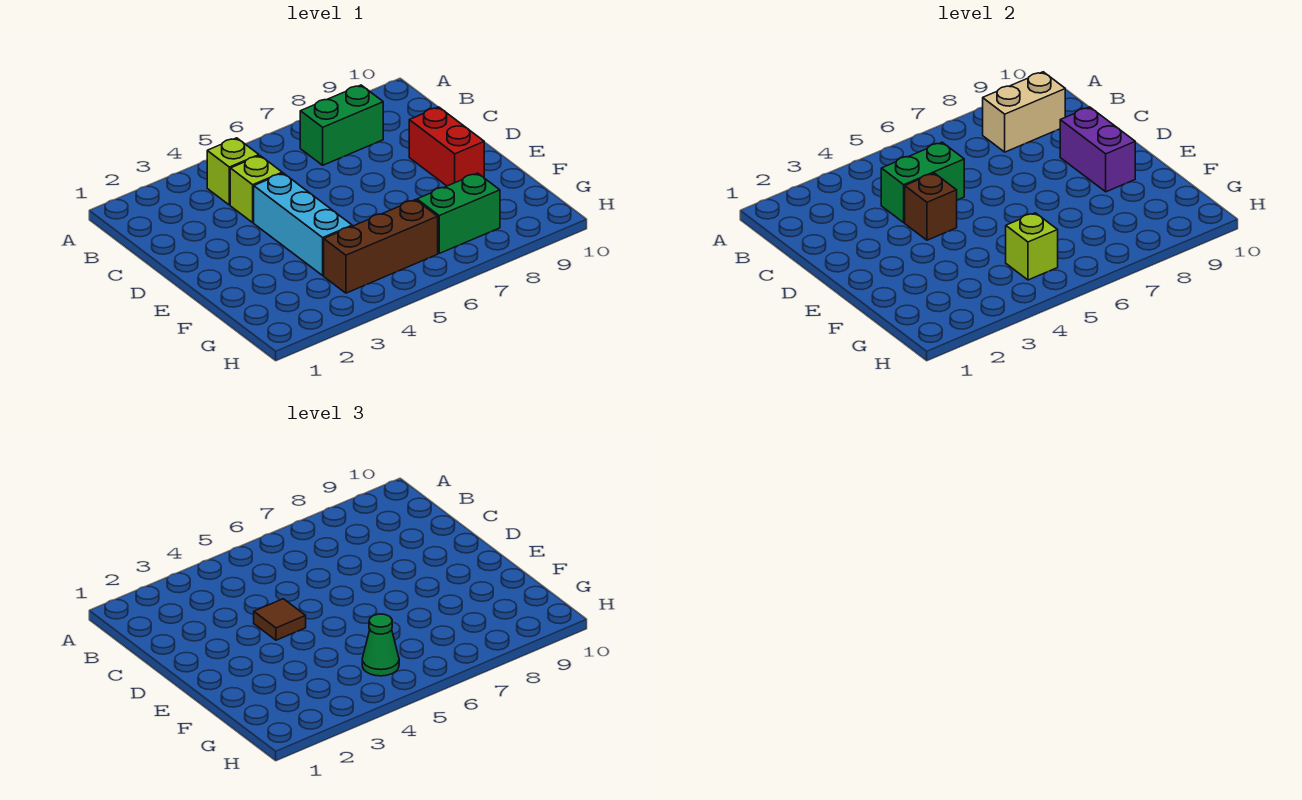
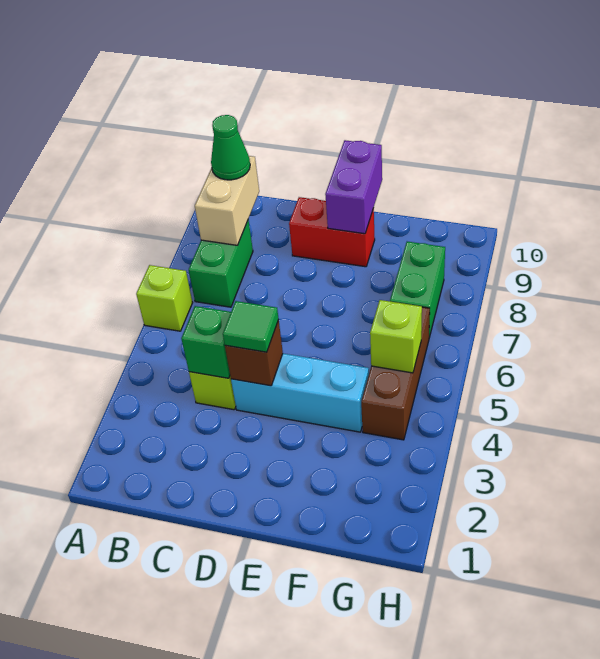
lime brick B4 level 1 -> lime brick A6 level 1
green brick C4:C5 level 2 -> green brick C4 level 2
brown tile D4 level 3 -> green tile D4 level 3
purple brick D9:E9 level 2 -> purple brick E9:E10 level 2
green cone G5 level 3 -> green cone B9 level 3

